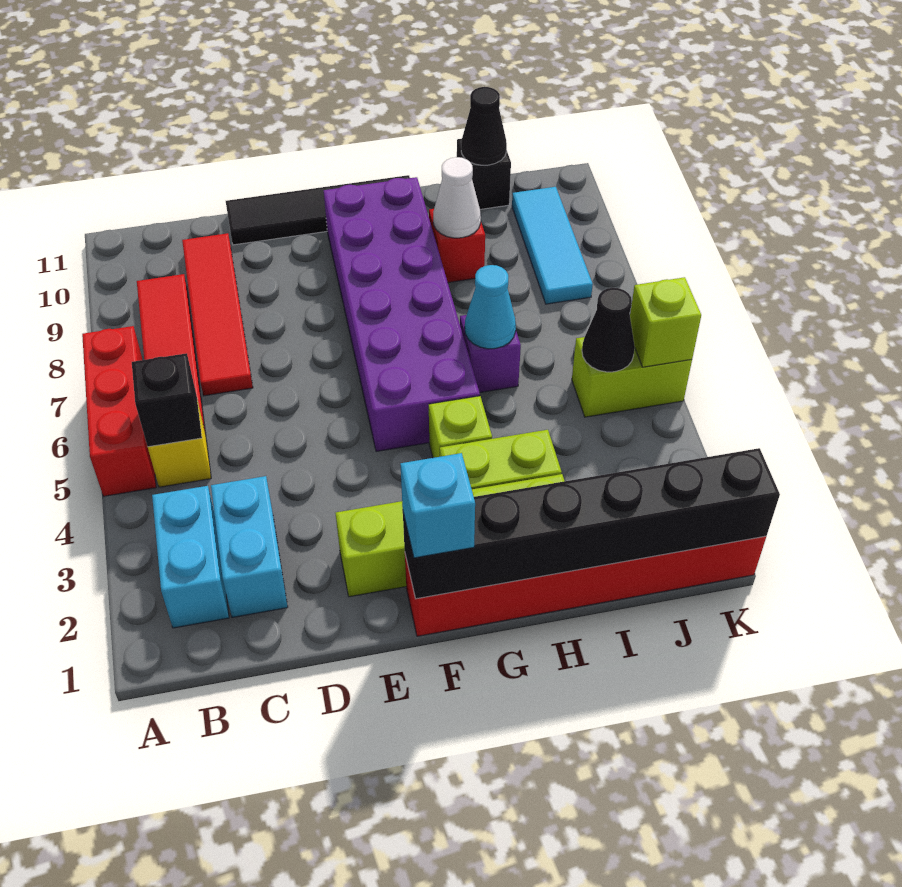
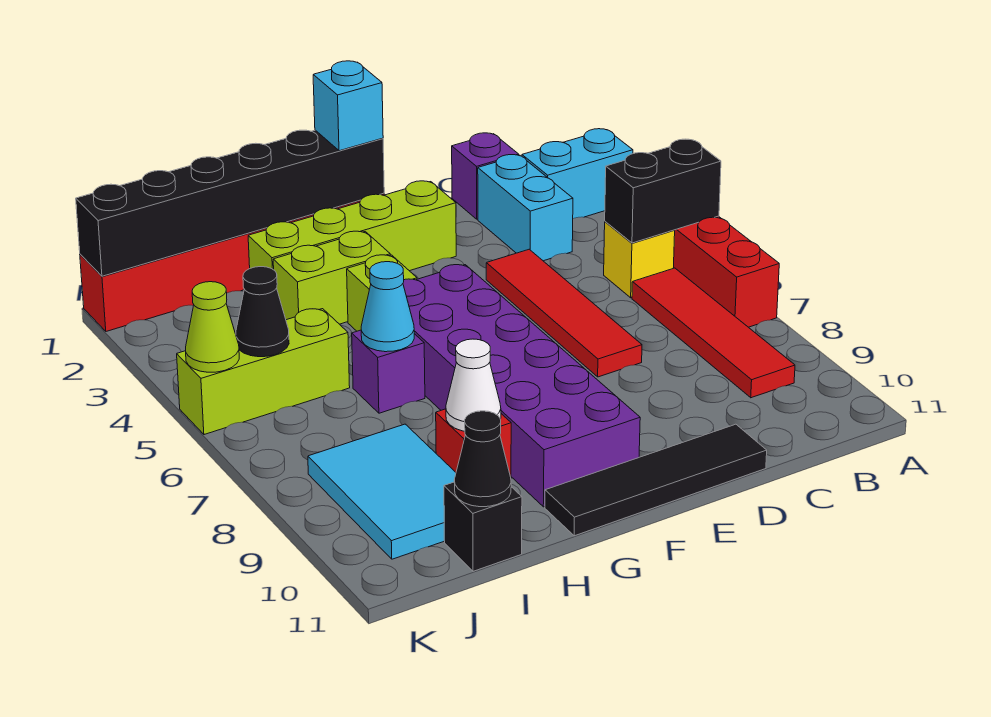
cyan brick B2:B3 level 1 -> cyan brick A2:B2 level 1
black brick B5 level 2 -> black brick A5:B5 level 2
none -> purple brick C1 level 1
red tile C7:C10 level 1 -> red tile D4:D7 level 1
lime brick J5:K5 level 1 -> lime brick I5:K5 level 1
cyan tile J8:J10 level 1 -> cyan tile I8:J10 level 1
lime brick K5 level 2 -> lime cone K5 level 2

